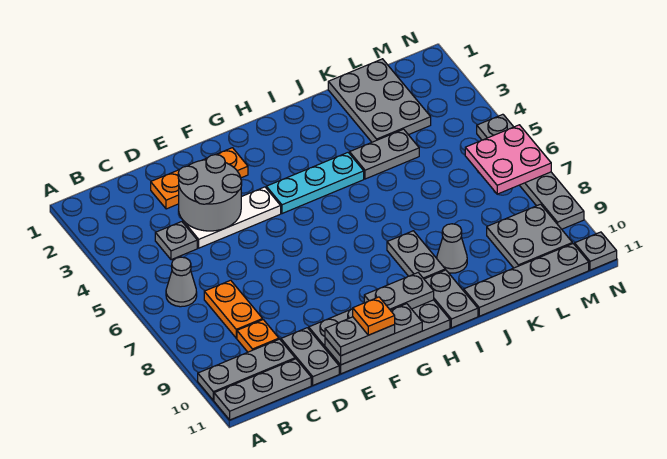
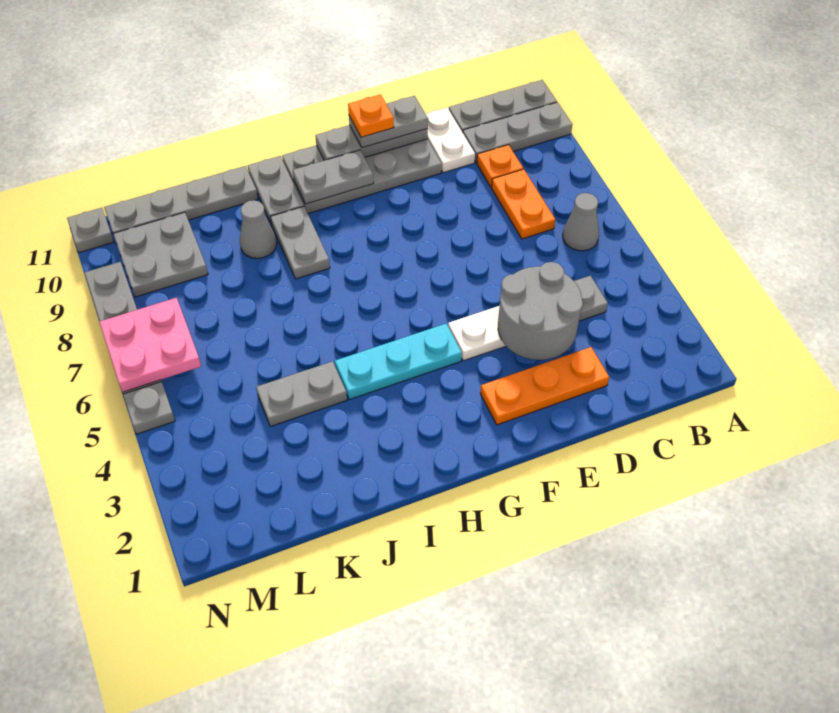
grey plate D10:D11 level 1 -> white plate D10:D11 level 1
grey plate K1:L3 level 1 -> none

